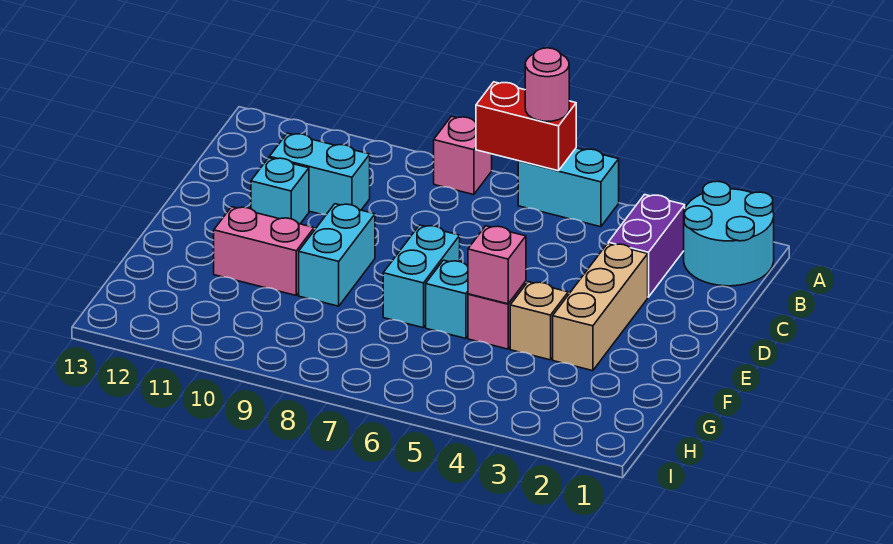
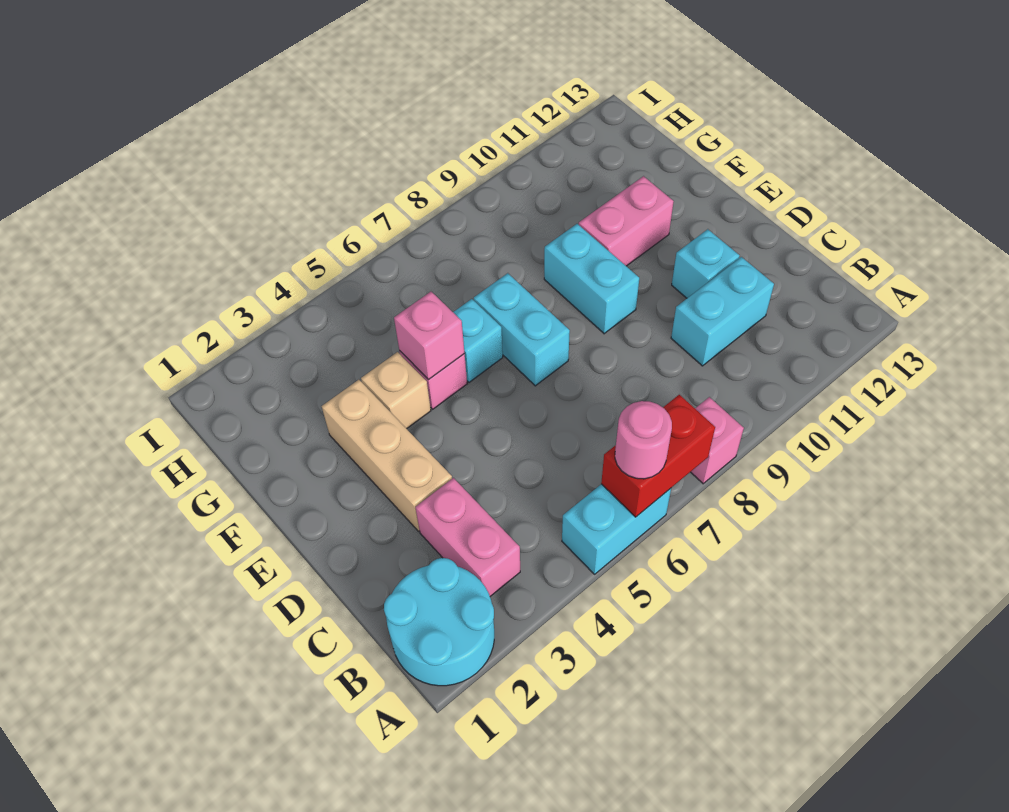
purple brick B3:C3 level 1 -> pink brick B3:C3 level 1

